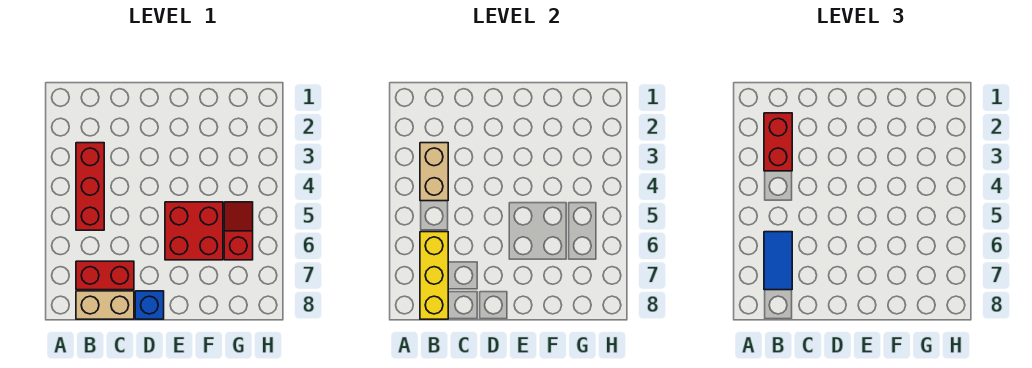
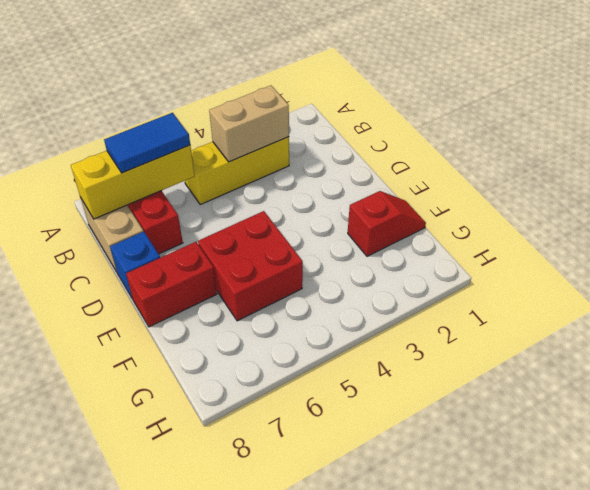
red brick B2:B3 level 3 -> red brick E7:E8 level 1
red brick B3:B5 level 1 -> yellow brick B3:B5 level 1
red slope G5:G6 level 1 top 6 -> red slope F1:F2 level 1 top 2

